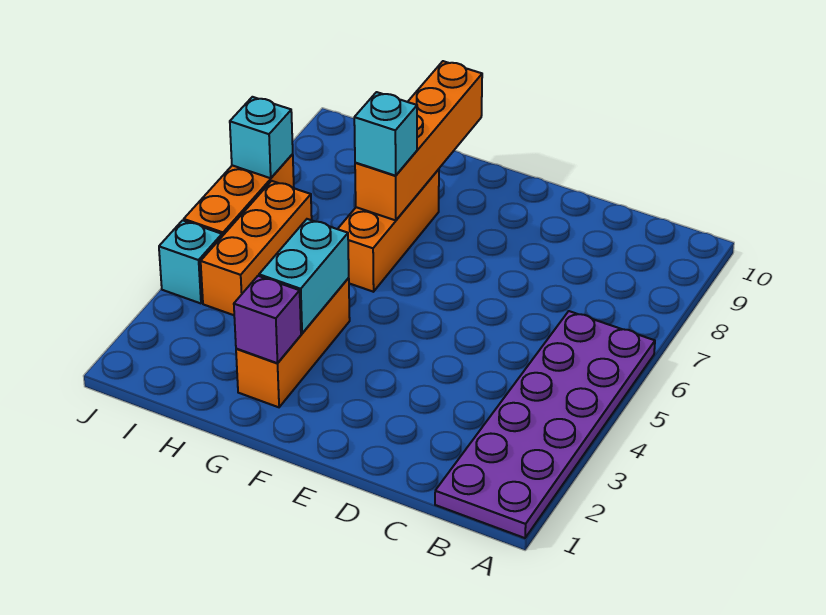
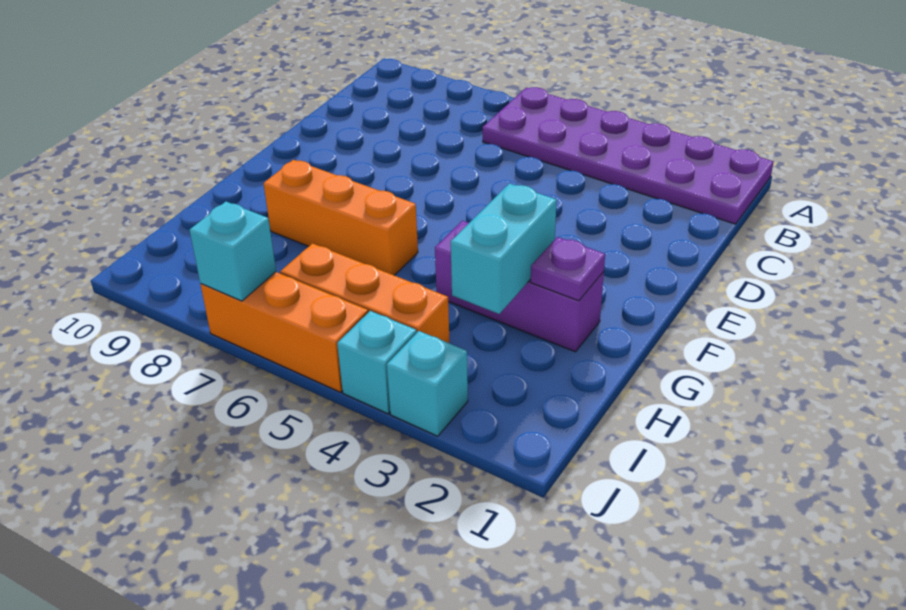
orange brick G2:G4 level 1 -> purple brick G2:G4 level 1
purple brick G2 level 2 -> purple plate G2 level 2
cyan brick G3:G4 level 2 -> cyan brick G3:H3 level 2
orange brick G7:G10 level 2 -> none
cyan brick G7 level 3 -> cyan brick J3 level 1

